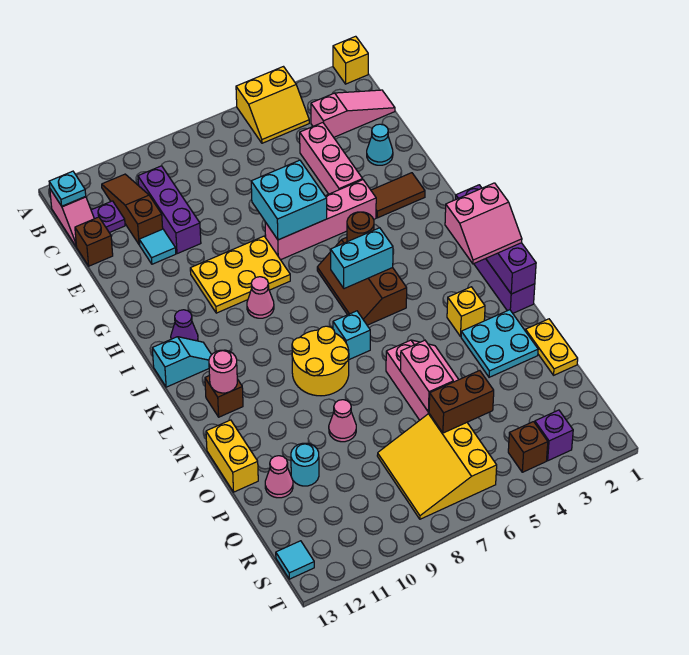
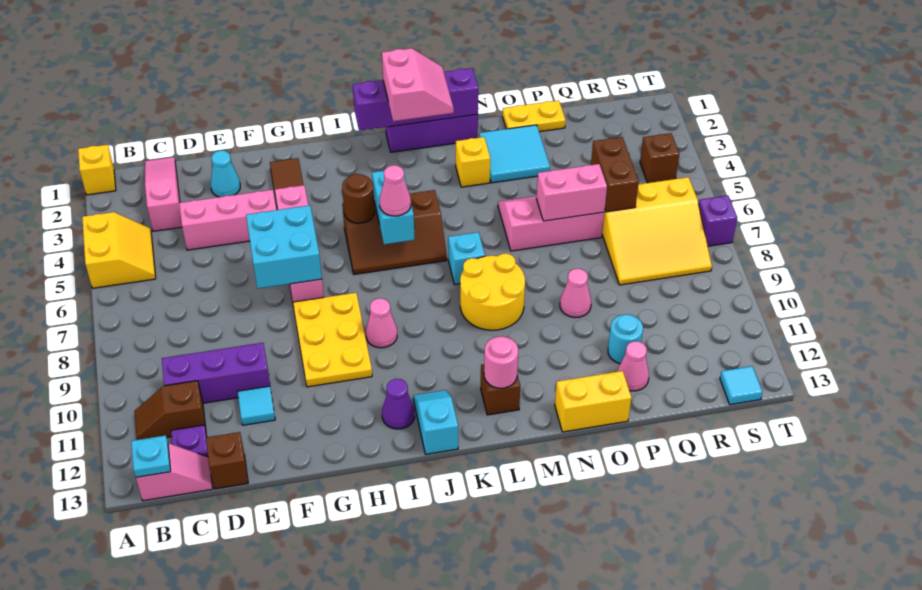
brown slope B11:D11 level 1 top D -> brown slope B11:C11 level 1 top C
none -> pink cone J6 level 3
cyan plate N2:O3 level 1 -> cyan tile N2:O3 level 1
purple brick S3 level 1 -> purple brick T7 level 1

